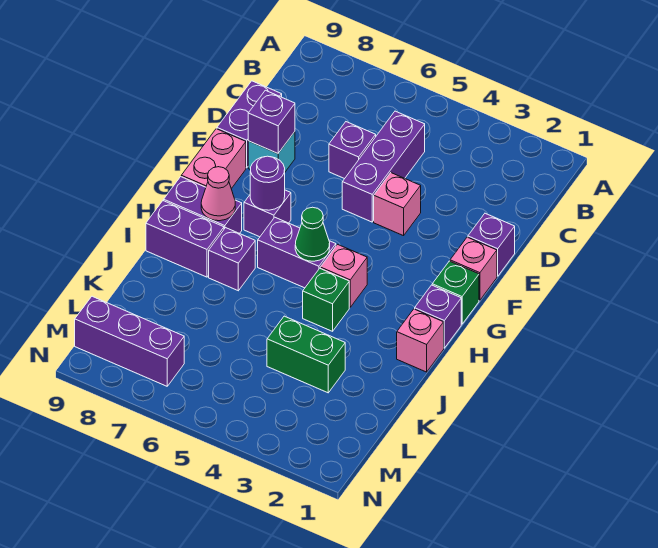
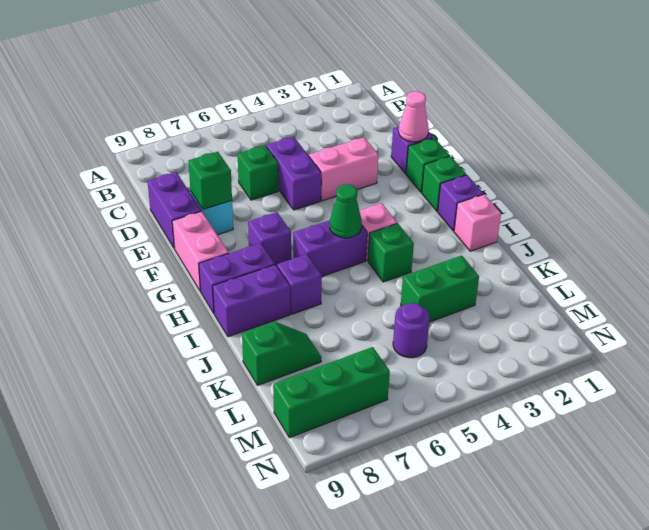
purple brick C5:E5 level 1 -> purple brick D5:E5 level 1
purple brick D6 level 1 -> green brick D6 level 1
pink brick E4 level 1 -> pink brick E3:E4 level 1
purple brick E8 level 2 -> green brick E8 level 2
pink brick F1 level 1 -> green brick F1 level 1
purple round brick G7 level 2 -> purple round brick L5 level 1
pink cone H8 level 2 -> pink cone E1 level 2
none -> green slope K8:K9 level 1 top 9
purple brick M7:M9 level 1 -> green brick M7:M9 level 1

